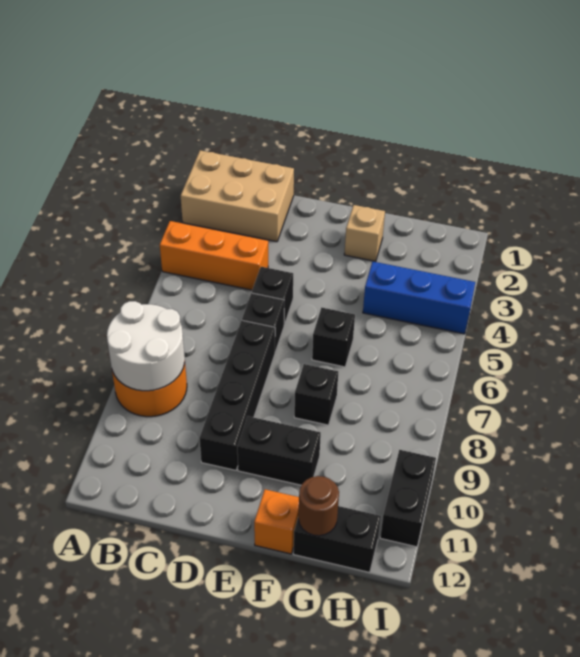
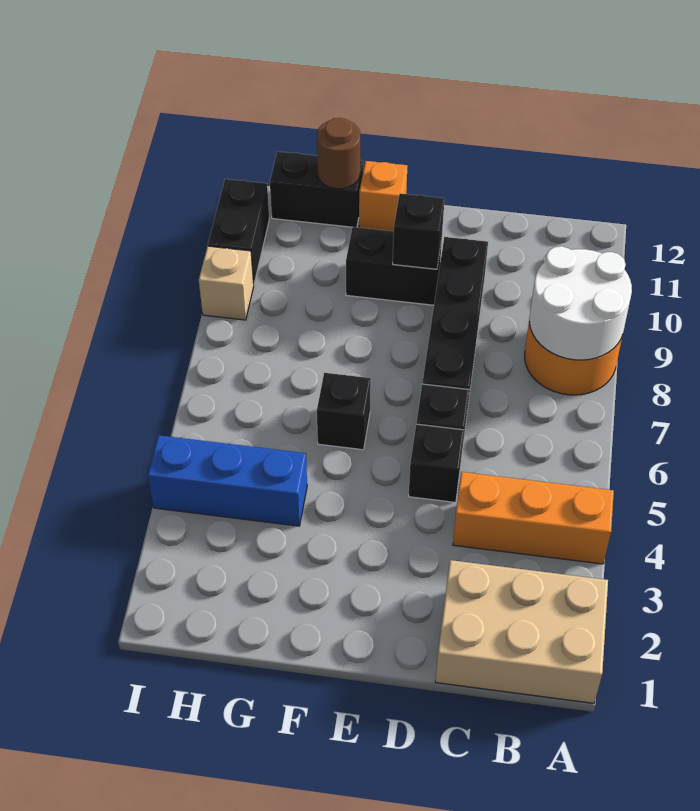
tan brick F2 level 1 -> tan brick I9 level 1
black brick F8 level 1 -> black brick E10 level 2

